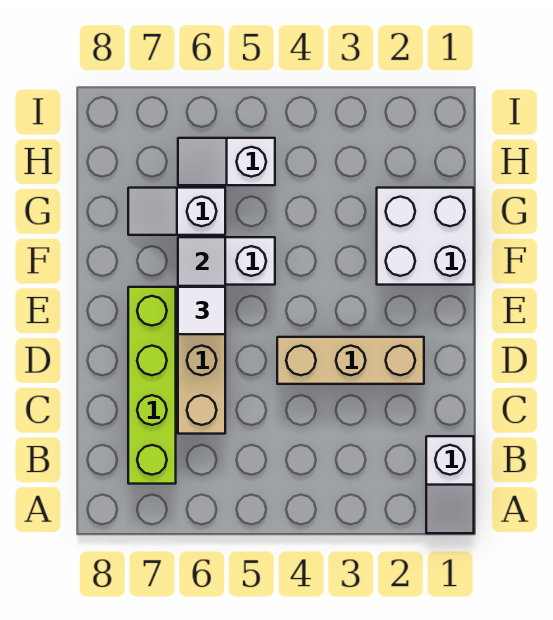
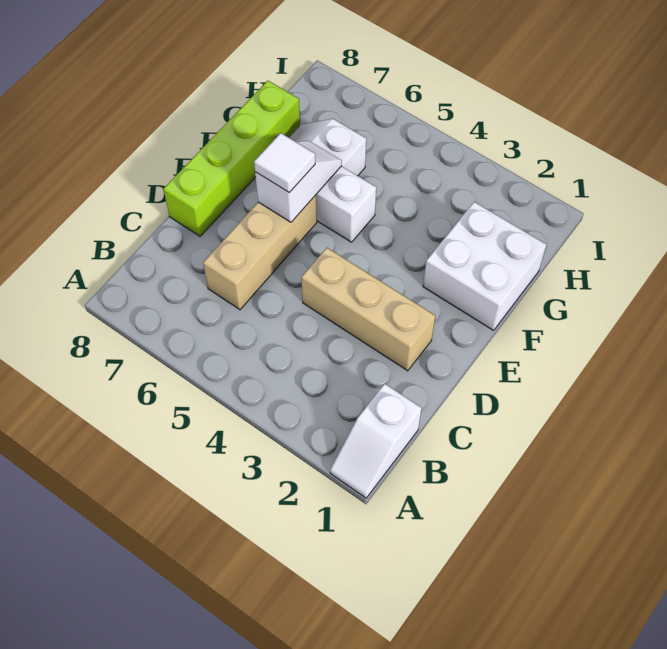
lime brick B7:E7 level 1 -> lime brick D8:G8 level 1
white slope H5:H6 level 1 top 5 -> none

